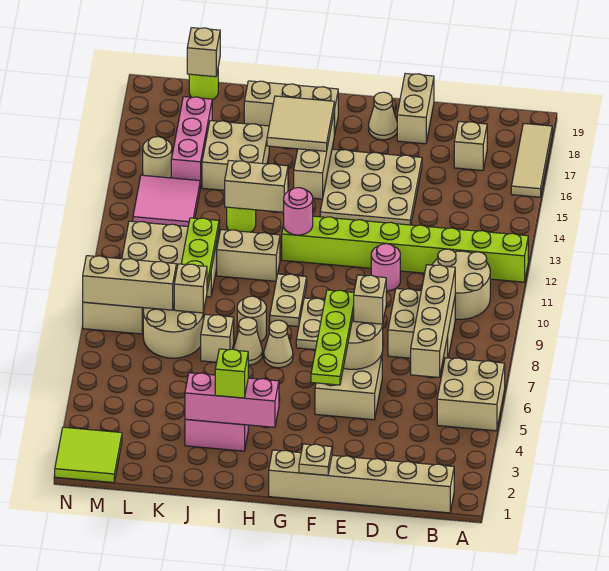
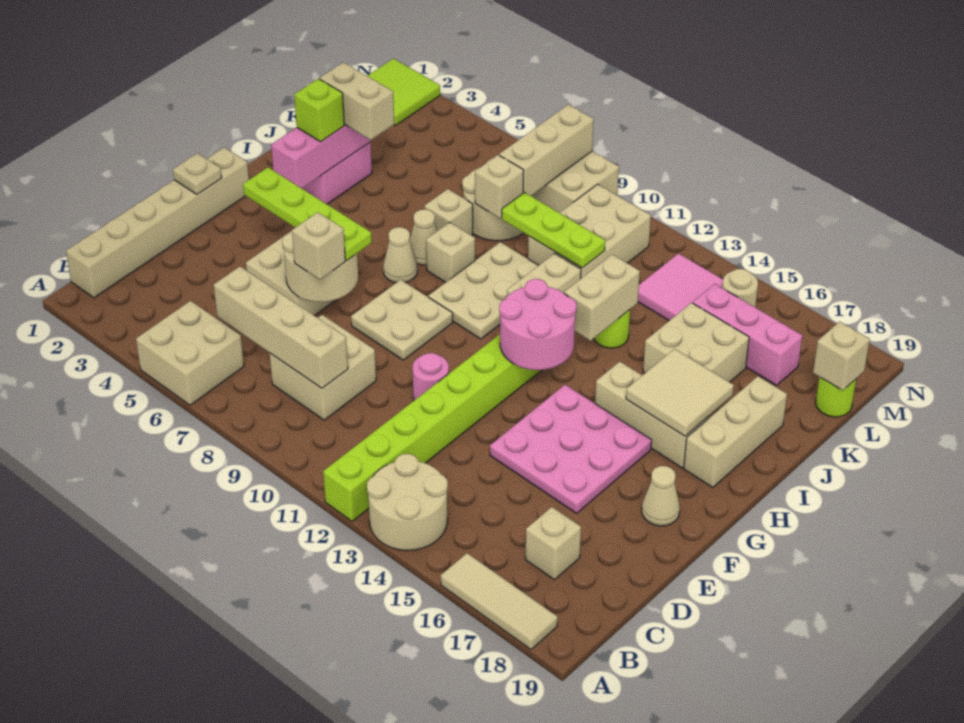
tan round brick B10:C11 level 1 -> tan round brick A13:B14 level 1
tan plate E14:G16 level 1 -> pink plate E14:G16 level 1
tan brick E18:E19 level 1 -> tan brick J3:J4 level 3
tan plate H9:H10 level 1 -> tan plate H9:J10 level 1
pink round brick H12 level 2 -> pink round brick G12:H13 level 2
tan round brick I8 level 1 -> tan brick I8 level 1

